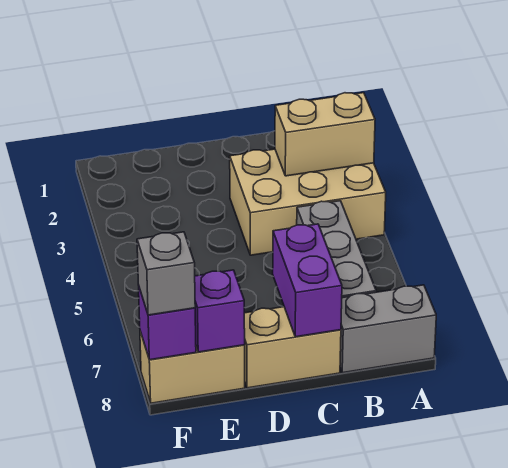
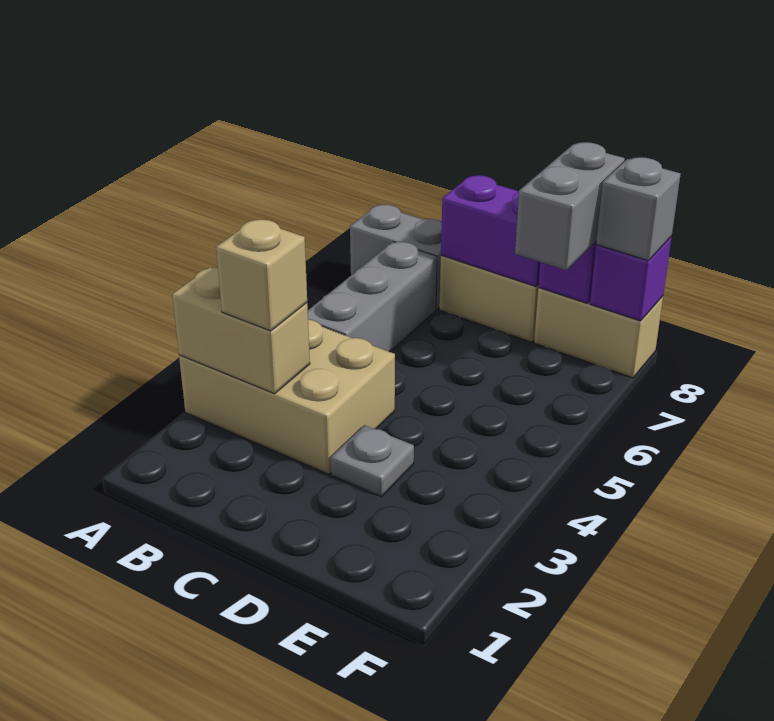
none -> tan brick B3 level 3
purple brick C7:C8 level 2 -> purple brick C8:D8 level 2
none -> grey plate D3 level 1
none -> grey brick E7:E8 level 3

